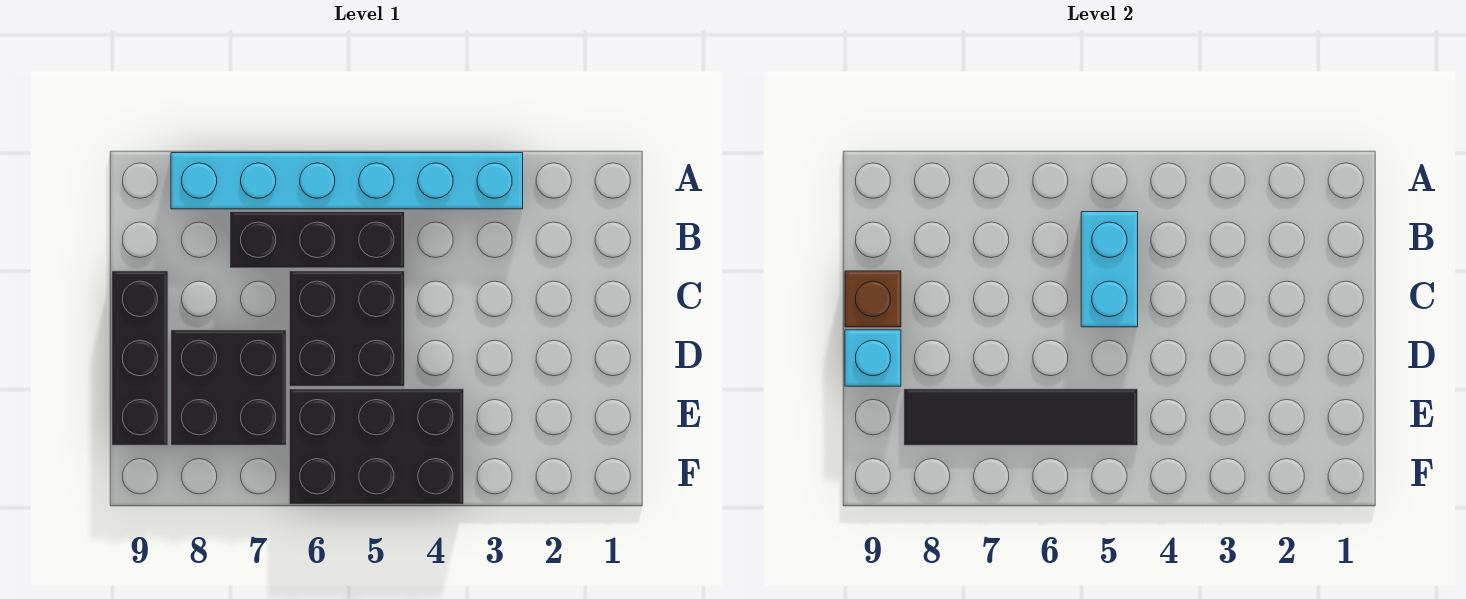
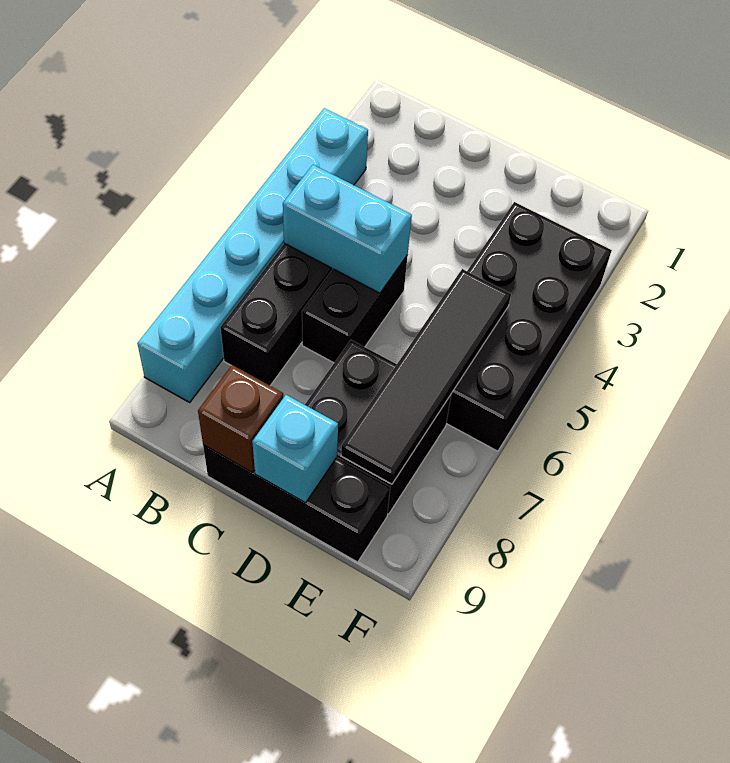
black brick C5:D6 level 1 -> black brick C5:C6 level 1
black brick E4:F6 level 1 -> black brick E3:F6 level 1

